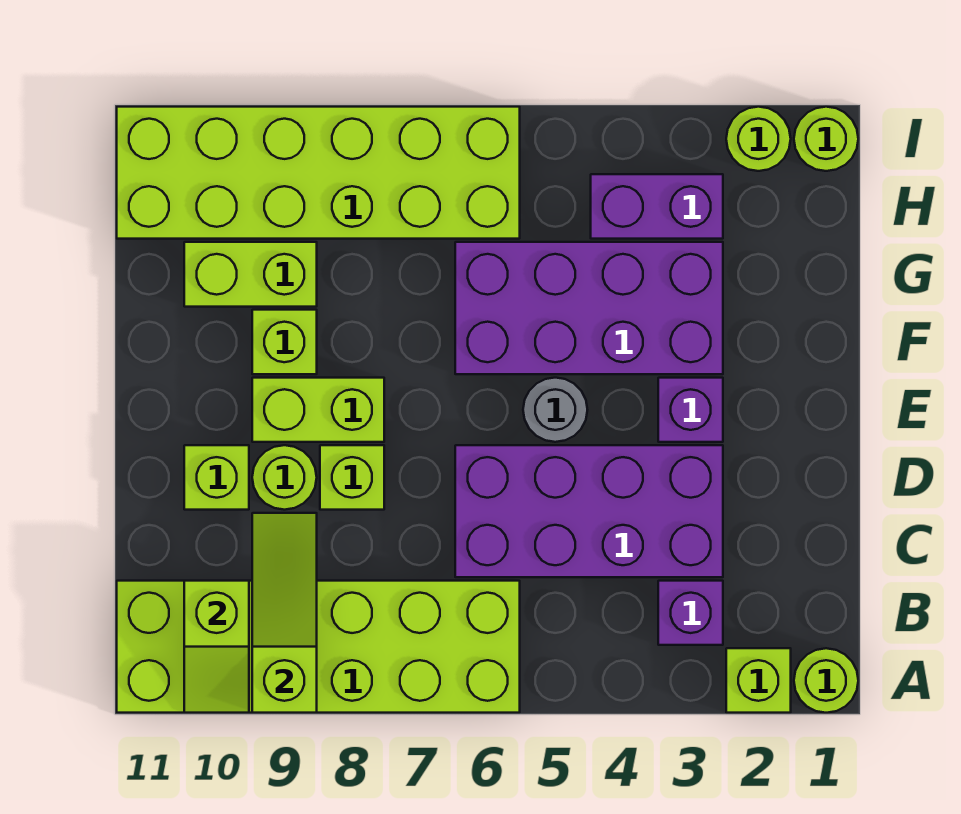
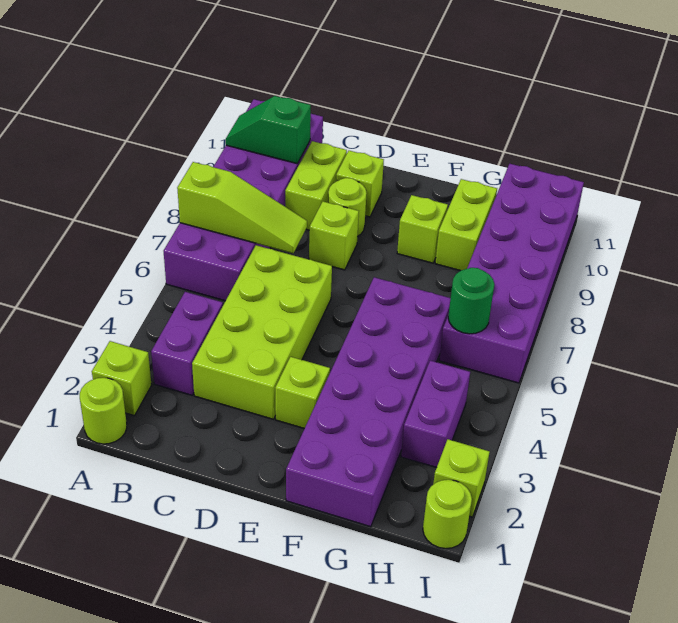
lime brick A6:B11 level 1 -> purple brick A6:B11 level 1
lime slope A9:C9 level 2 top A -> lime slope A7:C7 level 2 top A
lime slope A10:B10 level 2 top B -> green slope A10:B10 level 2 top B
purple brick B3 level 1 -> purple brick B3:B4 level 1
purple brick C3:D6 level 1 -> lime brick C3:D6 level 1
purple brick E3 level 1 -> lime brick E3 level 1
grey round brick E5 level 1 -> none
lime brick E8:E9 level 1 -> lime brick C9:C10 level 1
purple brick F3:G6 level 1 -> purple brick F1:G6 level 1
lime brick H6:I11 level 1 -> purple brick H6:I11 level 1
none -> green round brick H6 level 2
lime round brick I2 level 1 -> lime brick I2 level 1

